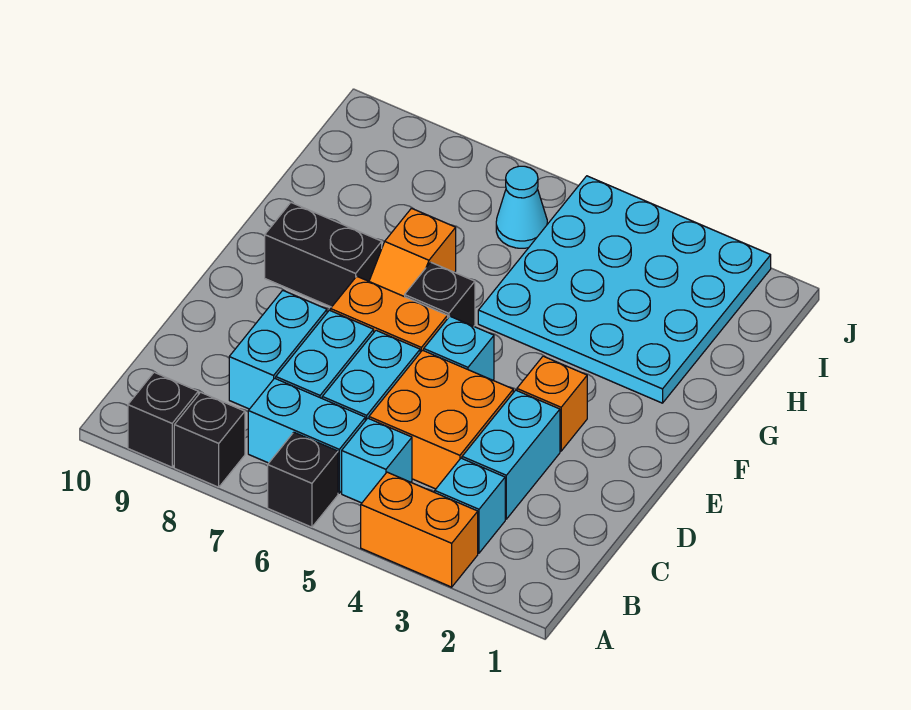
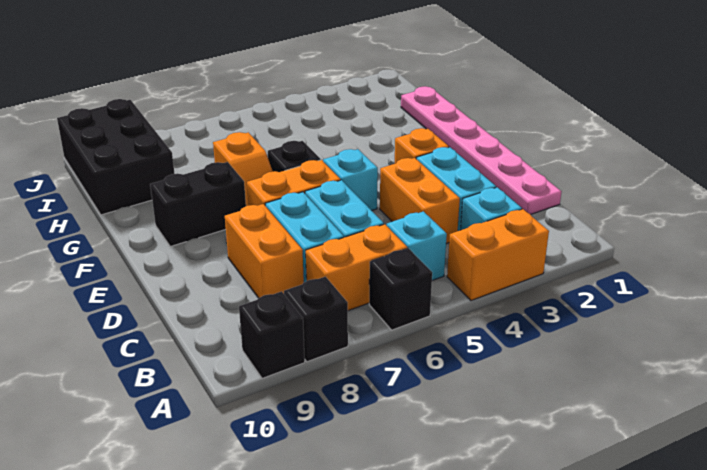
cyan brick B6:B7 level 1 -> orange brick B6:B7 level 1
none -> pink plate C1:H1 level 1
orange brick C4:D5 level 1 -> orange brick C4:D4 level 1
cyan brick C8:D8 level 1 -> orange brick C8:D8 level 1
cyan plate G2:J5 level 1 -> none
none -> black brick H9:J10 level 1
cyan cone I6 level 1 -> none

